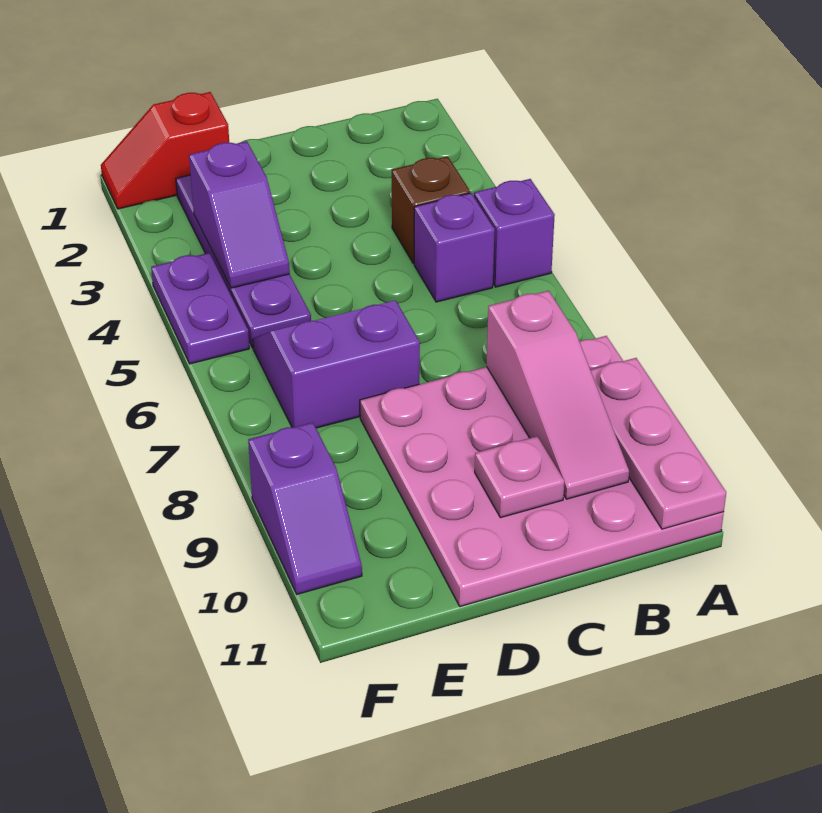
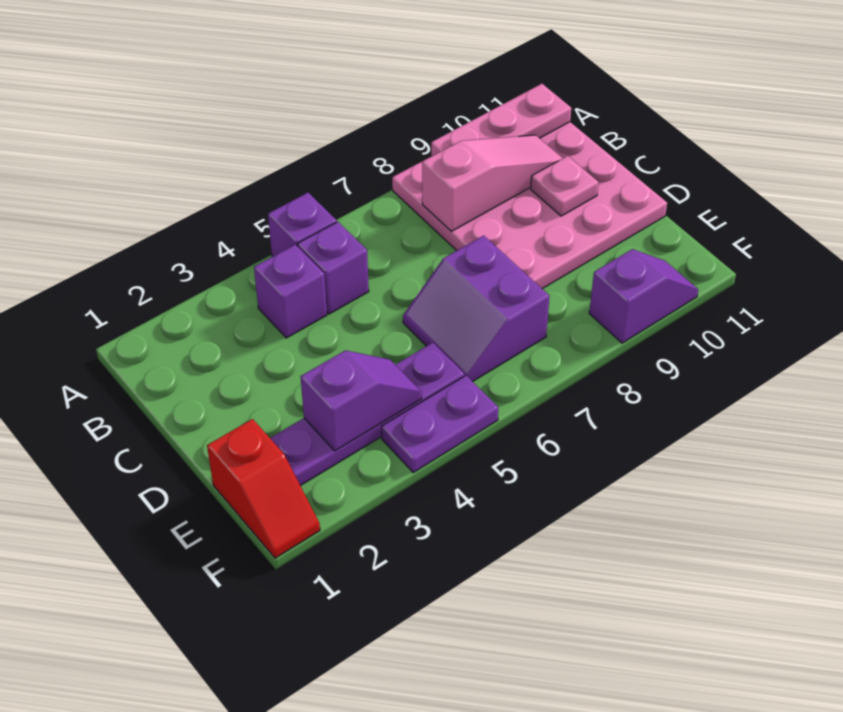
brown brick B4 level 1 -> purple brick B4 level 1

